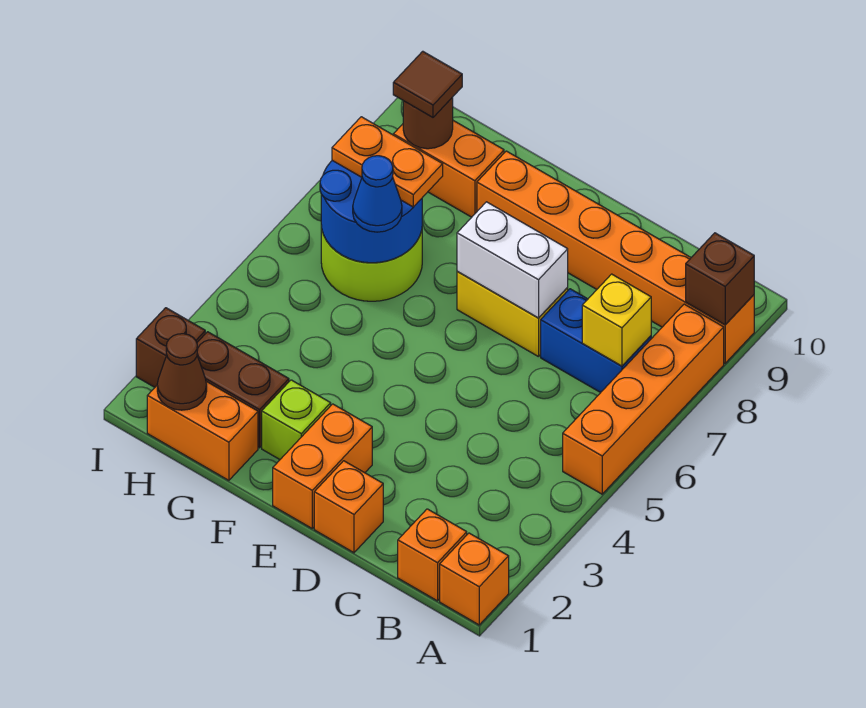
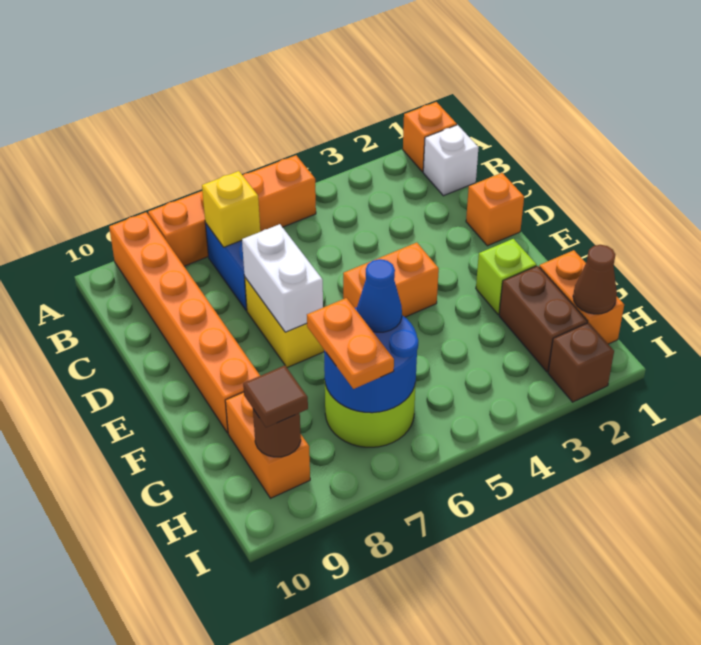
brown brick A9 level 2 -> none
orange brick B1 level 1 -> white brick B1 level 1
orange brick E1:E2 level 1 -> orange brick E4:E5 level 1

